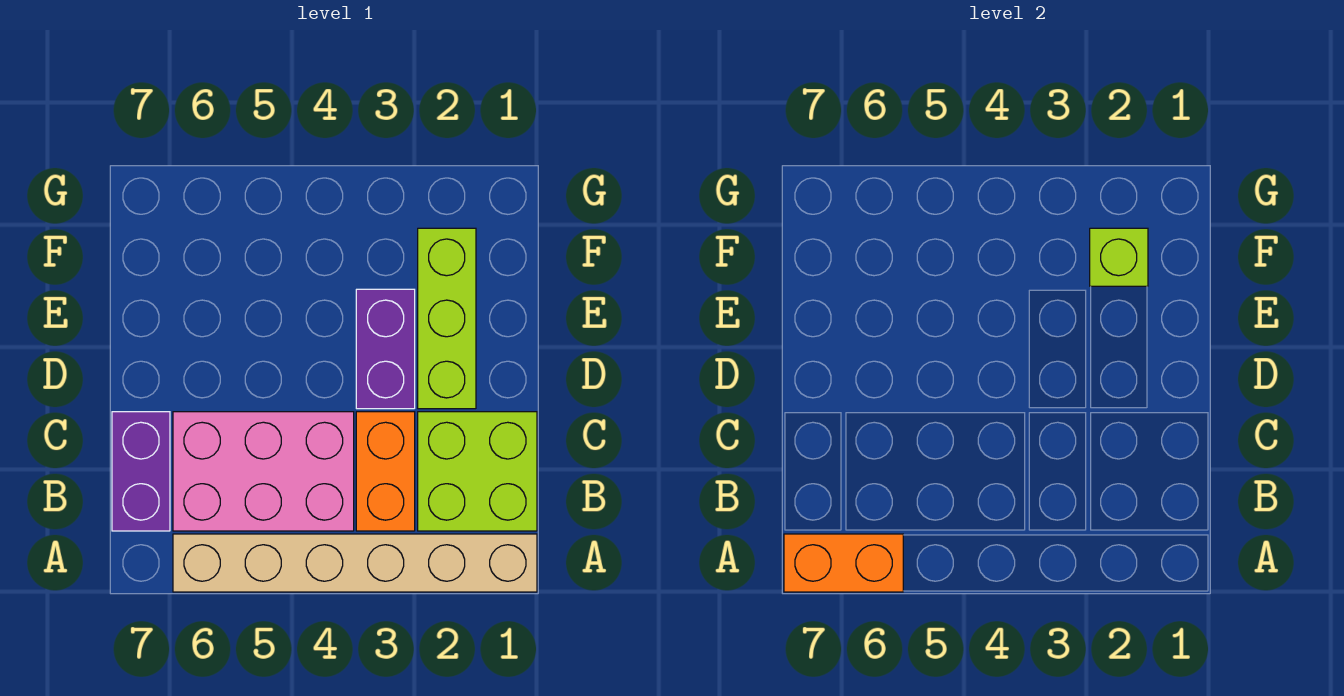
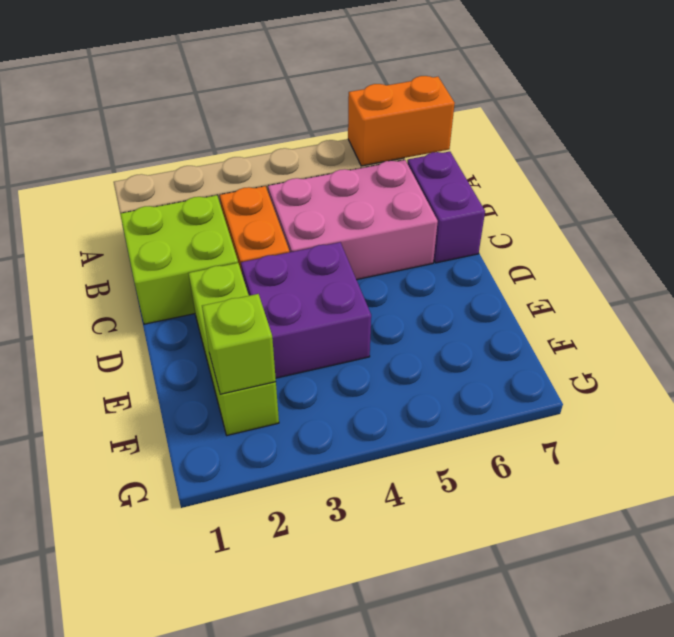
purple brick D3:E3 level 1 -> purple brick D3:E4 level 1

